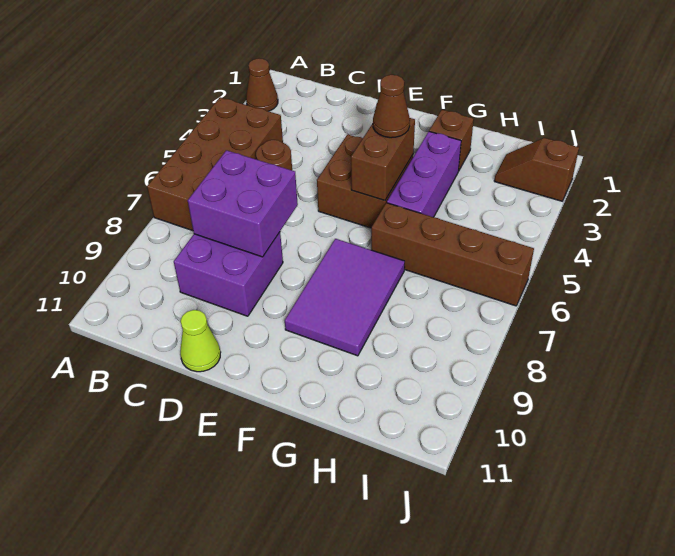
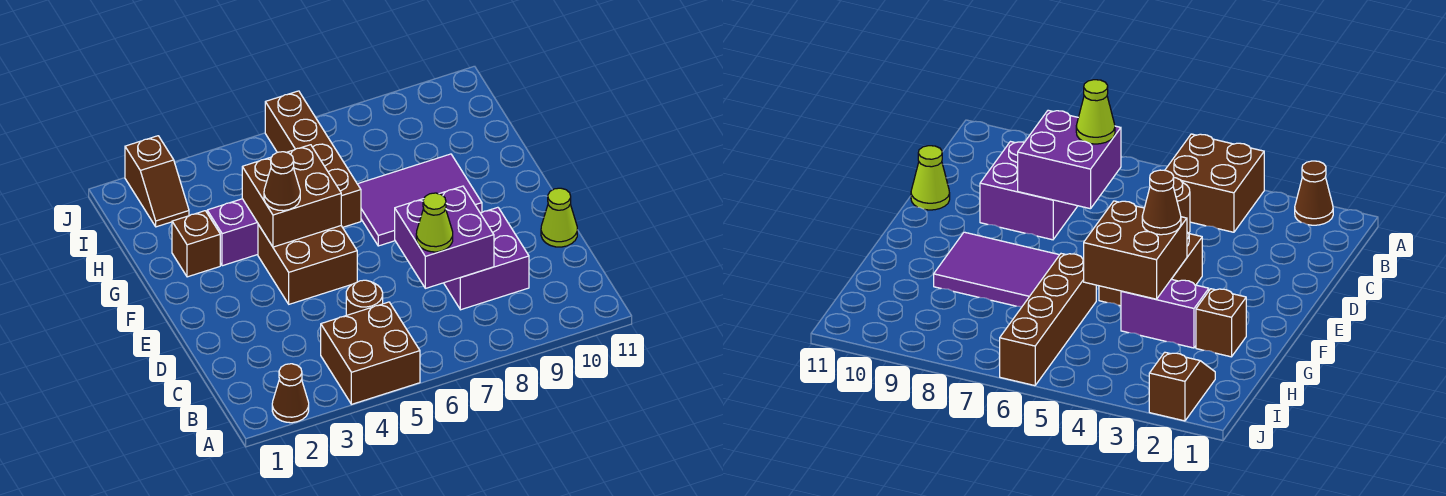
brown brick A4:B7 level 1 -> brown brick A4:B5 level 1
none -> lime cone C7 level 3
brown brick F4:F5 level 2 -> brown brick F4:G5 level 2
purple brick G3:G5 level 1 -> purple brick G3:G4 level 1

